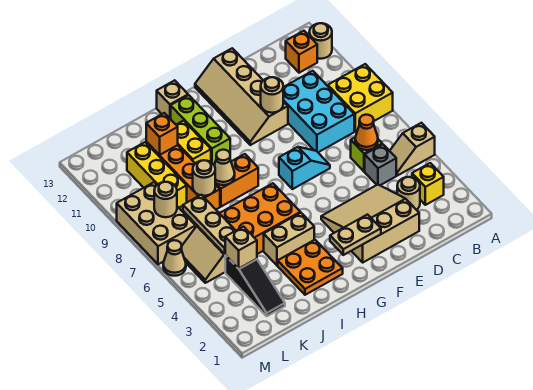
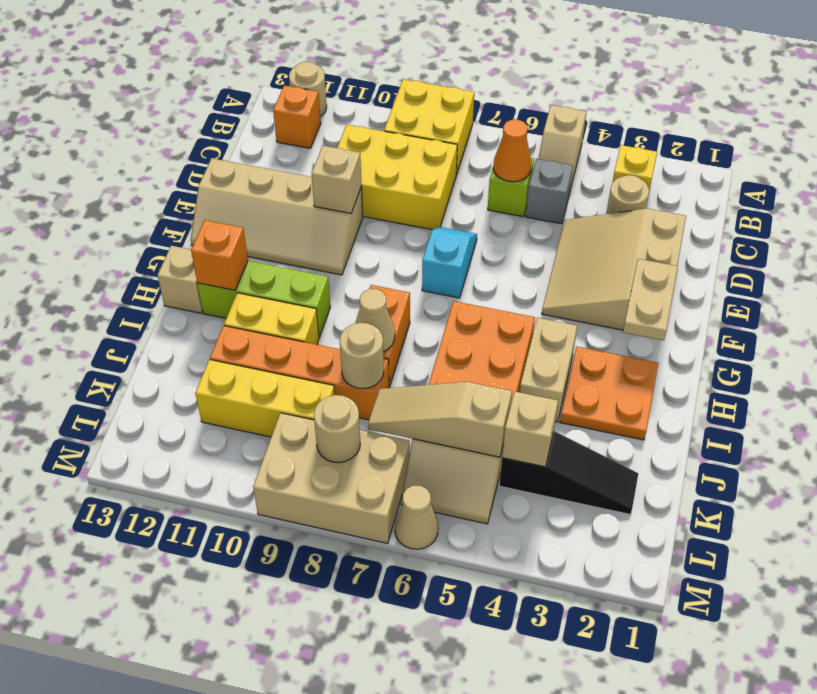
cyan brick C8:D10 level 1 -> yellow brick C8:D10 level 1
tan round brick E10 level 2 -> tan brick E10 level 2
orange brick J11 level 2 -> orange brick H12 level 2
tan plate K5:K7 level 2 -> tan slope K5:K7 level 2 top 5

